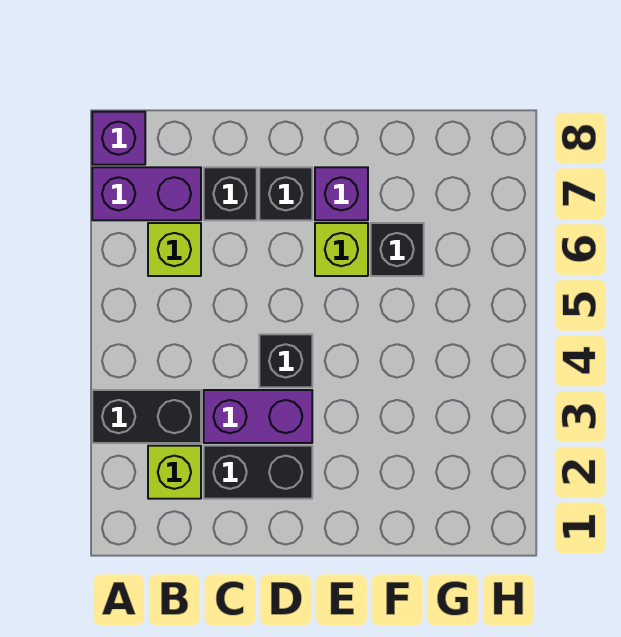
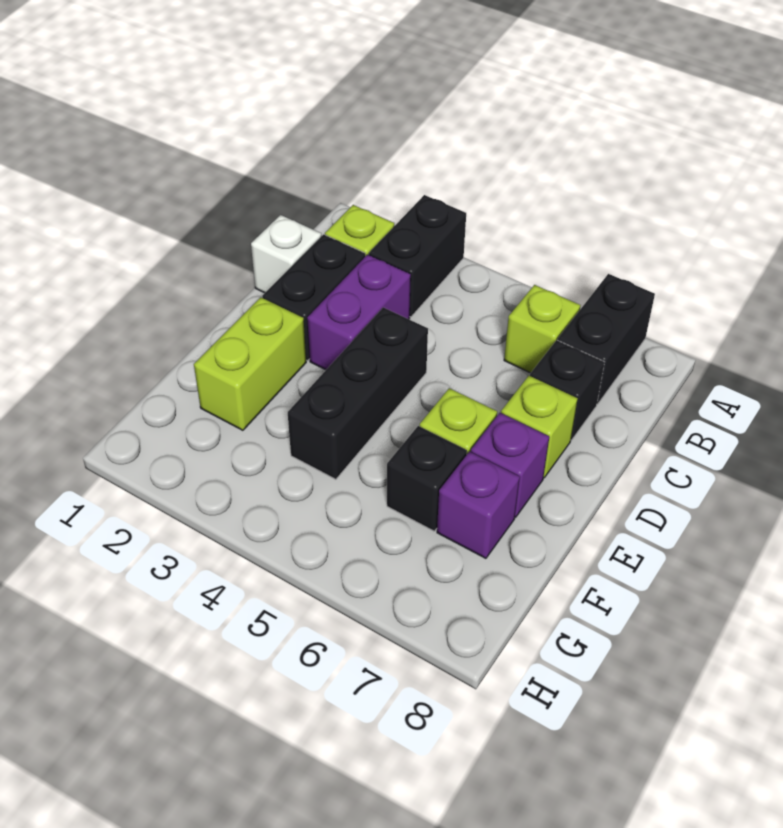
purple brick A7:B7 level 1 -> black brick A7:B7 level 1
purple brick A8 level 1 -> purple brick F7 level 1
none -> white brick C1 level 1
black brick D4 level 1 -> black brick D4:F4 level 1
black brick D7 level 1 -> lime brick D7 level 1
none -> lime brick E2:F2 level 1

